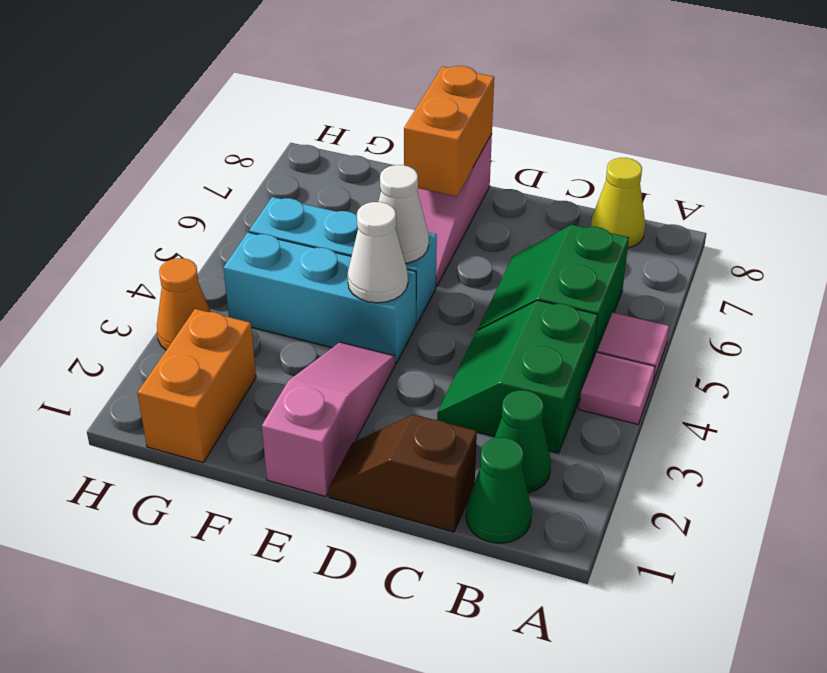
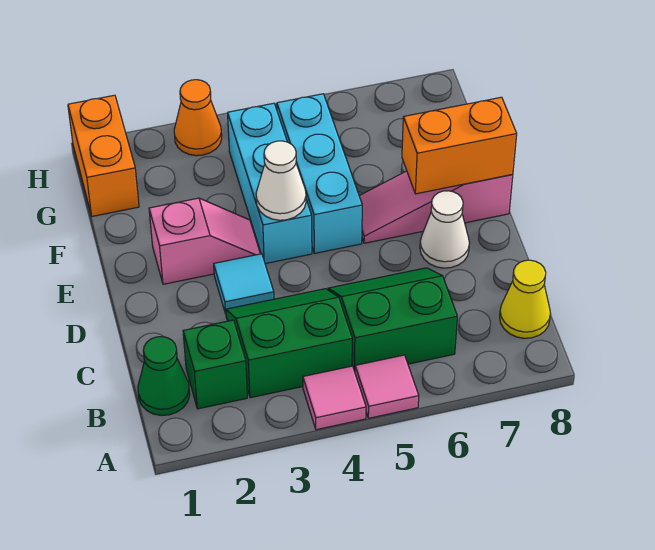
green cone B2 level 1 -> green brick B2 level 1
brown slope C1:D1 level 1 top C -> none
none -> cyan tile D3 level 1
pink slope E1:E3 level 1 top 1 -> pink slope E2:E3 level 1 top 2
white cone E5 level 2 -> white cone D7 level 1
orange brick G1:G2 level 1 -> orange brick G1:H1 level 1

